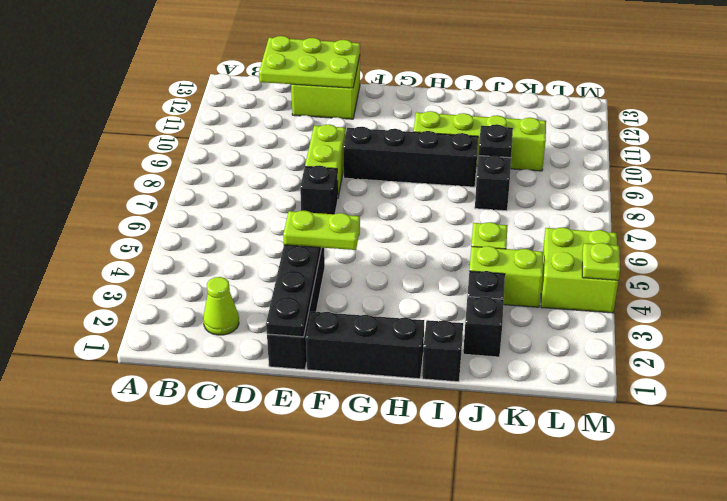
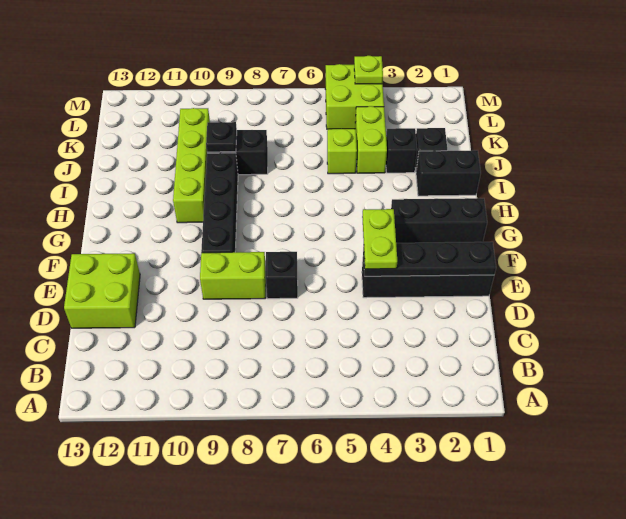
lime cone C2 level 1 -> none
lime plate C12:E13 level 2 -> none
black brick F1:H1 level 1 -> black brick G1:G3 level 1
black brick I1 level 1 -> black brick I1:I2 level 1

